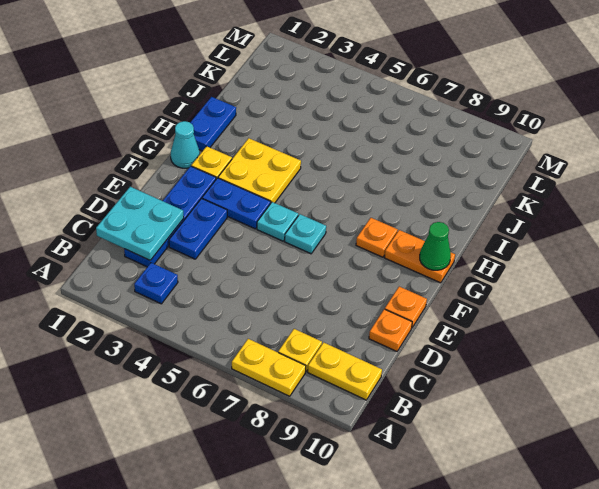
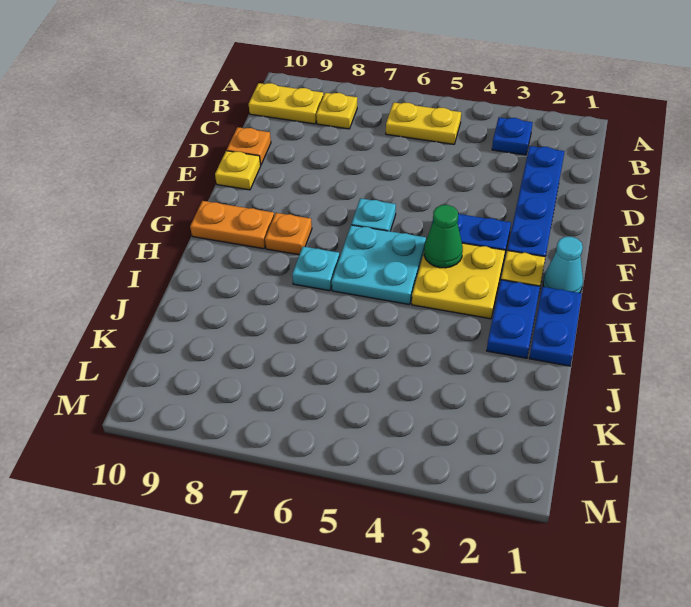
yellow plate A7:A8 level 1 -> yellow plate B5:B6 level 1
cyan plate C1:D2 level 2 -> cyan plate G5:H6 level 1
blue plate D3:E3 level 1 -> blue plate H2:I2 level 1
orange plate E10 level 1 -> yellow plate E10 level 1
cyan plate F5 level 1 -> cyan plate H7 level 1
green cone G10 level 2 -> green cone G4 level 2

